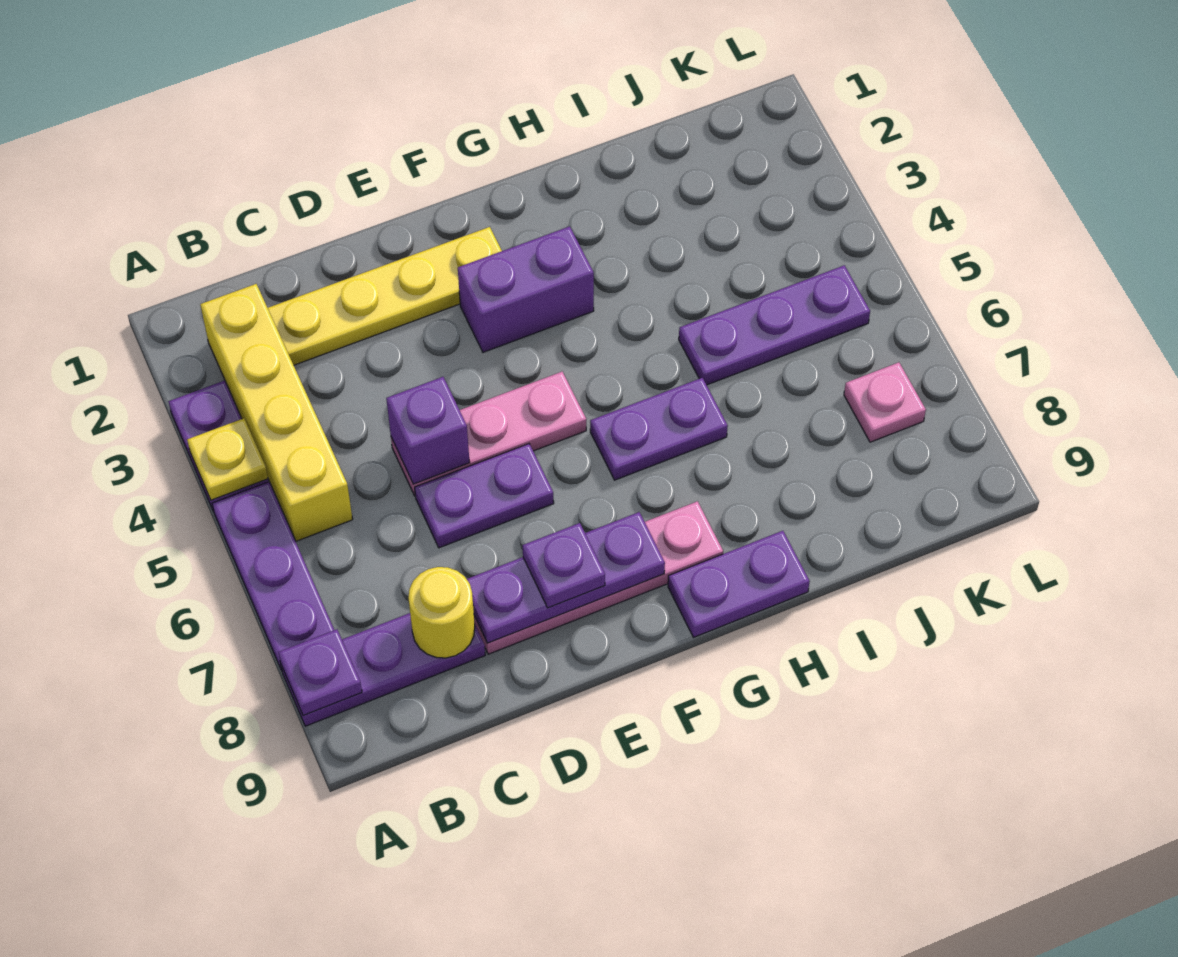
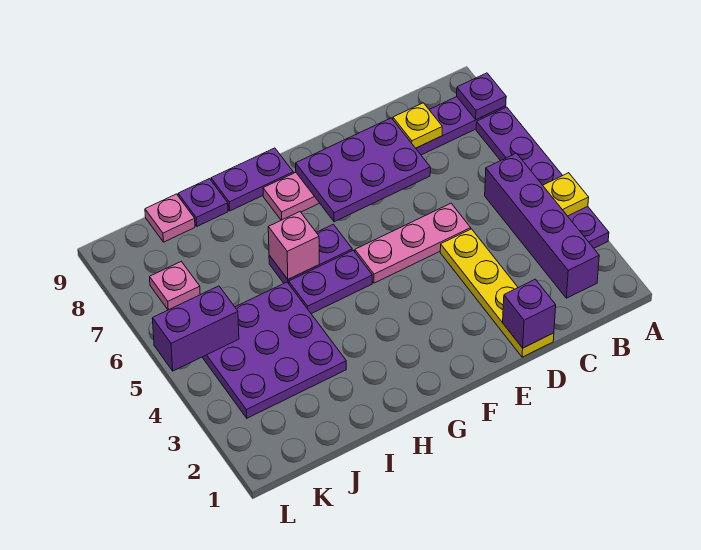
yellow brick B2:B5 level 1 -> purple brick B2:B5 level 1
yellow plate C2:F2 level 1 -> yellow plate D1:D4 level 1
yellow round brick C8 level 2 -> yellow plate C8 level 2
purple brick D5 level 2 -> purple brick D1 level 2
purple plate D6:E6 level 1 -> purple plate G5:H5 level 1
purple plate D8:F8 level 2 -> purple plate D7:F8 level 2
purple plate E8 level 3 -> purple plate I9 level 1
purple brick F3:G3 level 1 -> purple brick K5:L5 level 2
none -> pink brick H6 level 2
purple plate I5:K5 level 1 -> purple plate I3:K5 level 1
none -> pink plate J9 level 1

